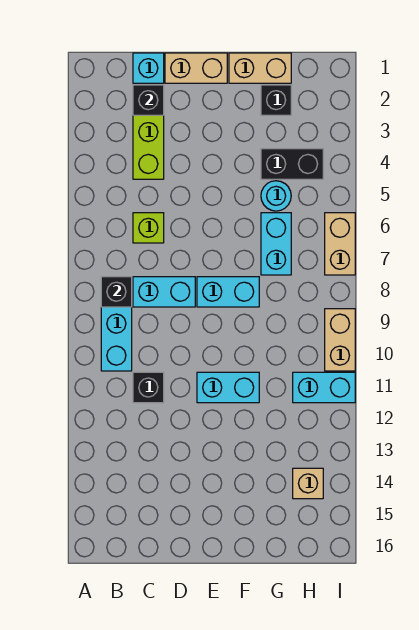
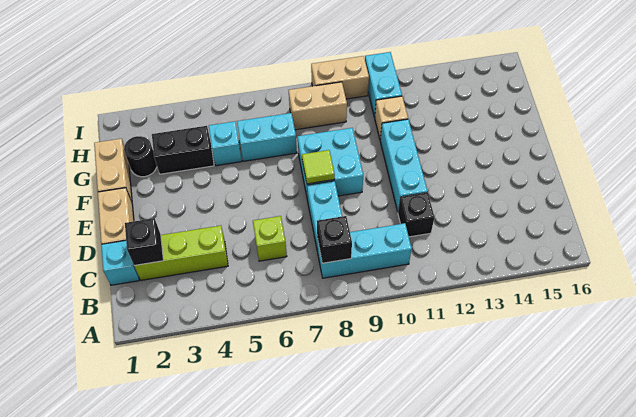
cyan brick E8:F8 level 1 -> cyan brick E8:F9 level 1
none -> lime tile E8 level 2
cyan brick E11:F11 level 1 -> cyan brick D11:F11 level 1
black brick G2 level 1 -> black round brick G2 level 1
black brick G4:H4 level 1 -> black brick G3:G4 level 1
cyan round brick G5 level 1 -> cyan brick G5 level 1
tan brick H14 level 1 -> tan brick G11 level 1
tan brick I6:I7 level 1 -> tan brick H8:H9 level 1

